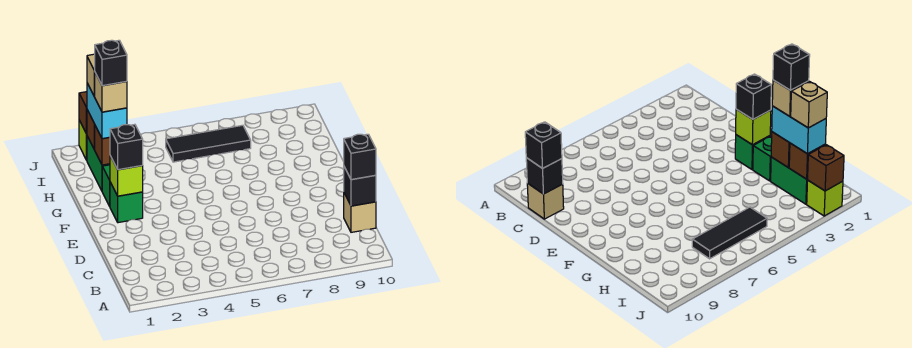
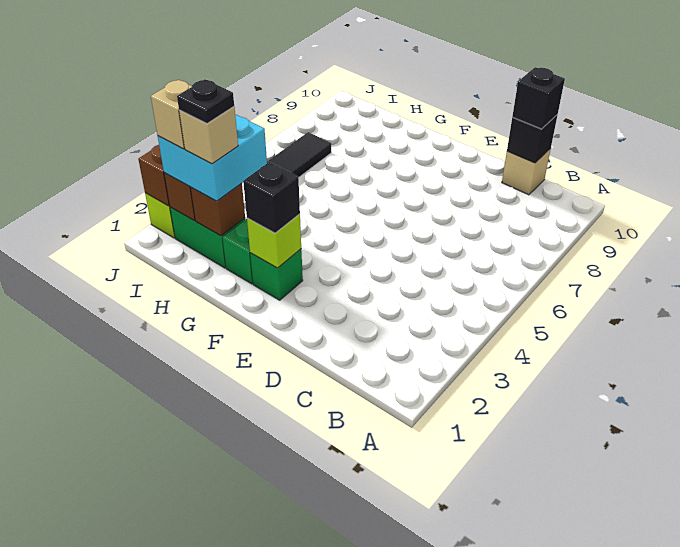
cyan brick H2:I2 level 3 -> cyan brick H2:I3 level 3
black brick H2 level 5 -> black plate H2 level 5

